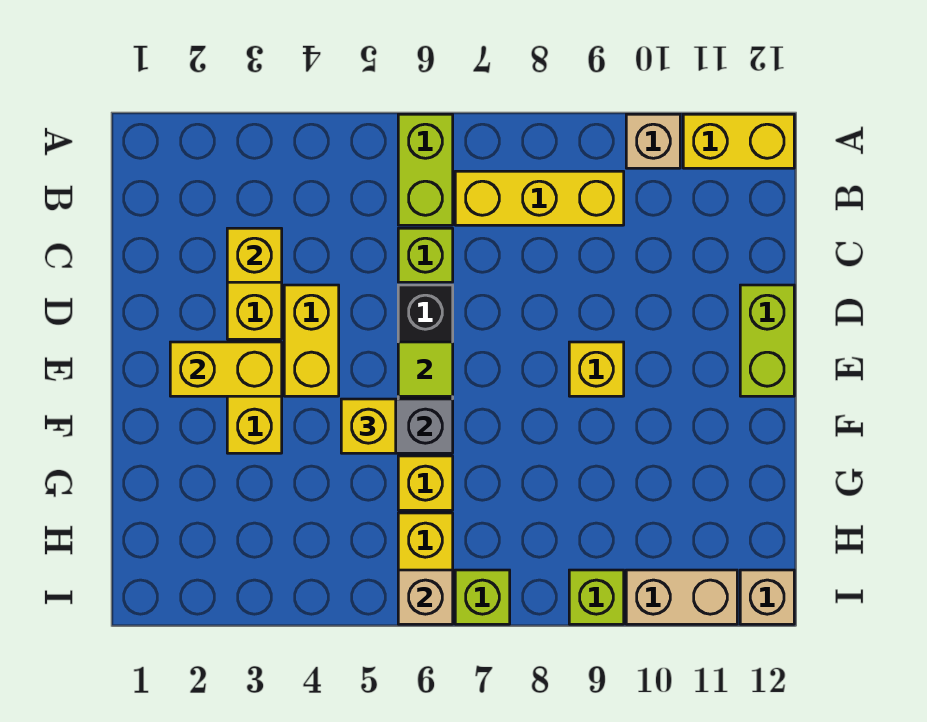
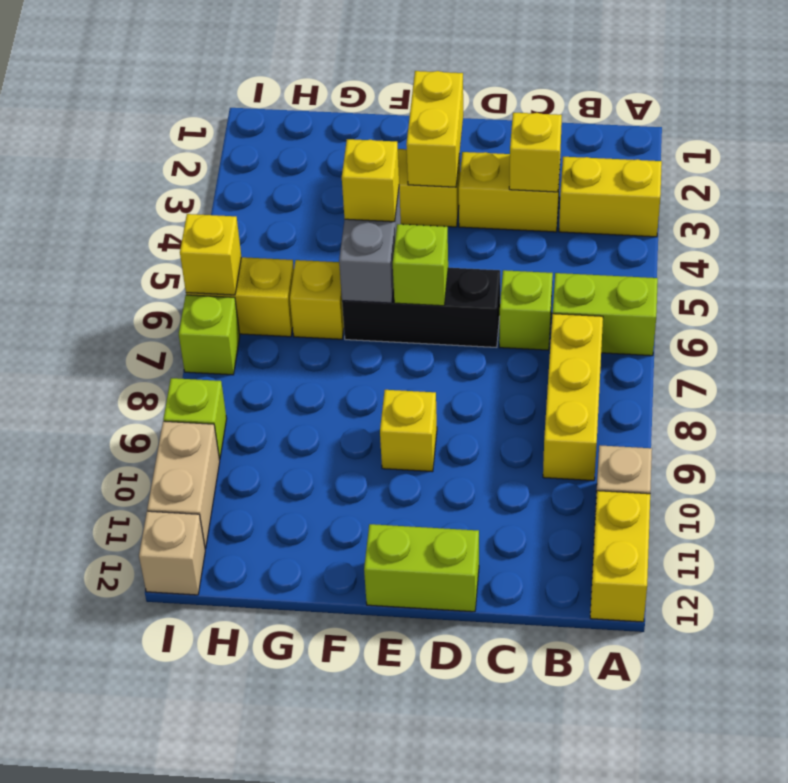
yellow brick D4:E4 level 1 -> yellow brick A3:B3 level 1
lime tile E6 level 2 -> lime brick E6 level 2
tan brick I6 level 2 -> yellow brick I6 level 2

